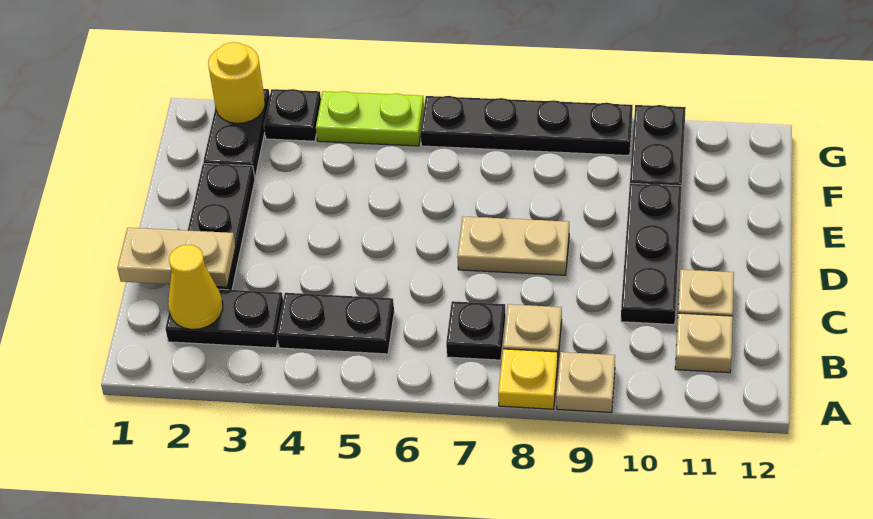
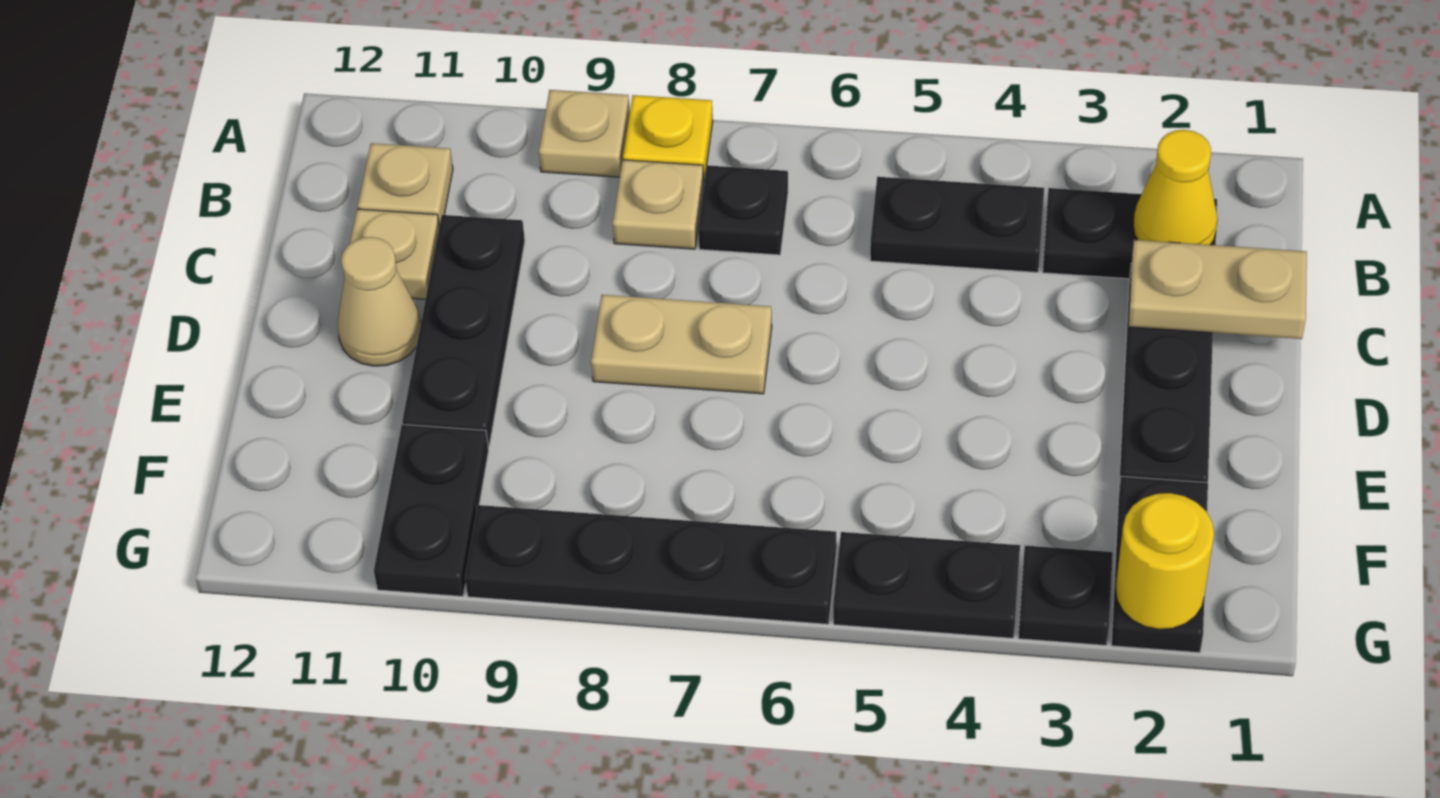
none -> tan cone D11 level 1
lime plate G4:G5 level 1 -> black plate G4:G5 level 1

